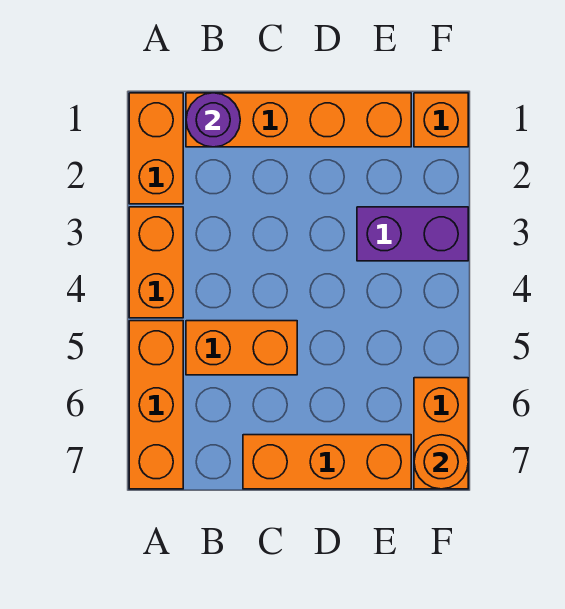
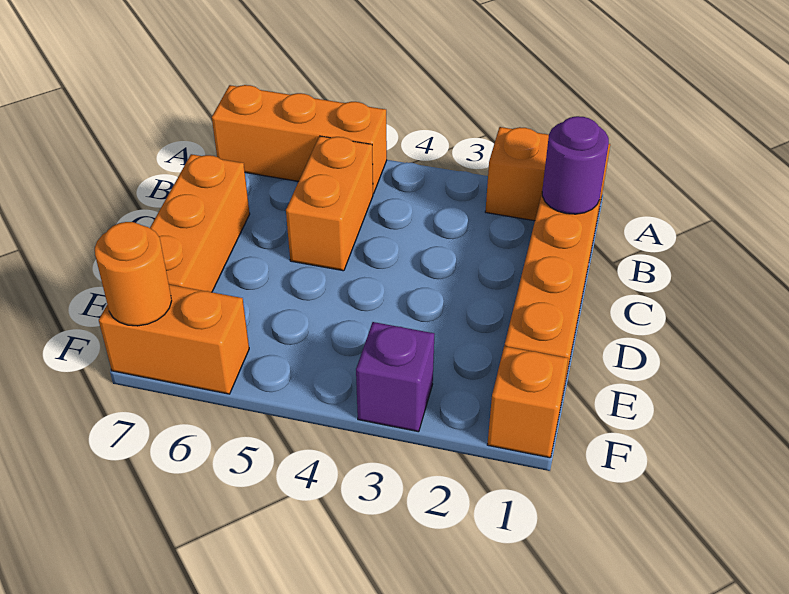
orange brick A3:A4 level 1 -> none
purple brick E3:F3 level 1 -> purple brick F3 level 1

